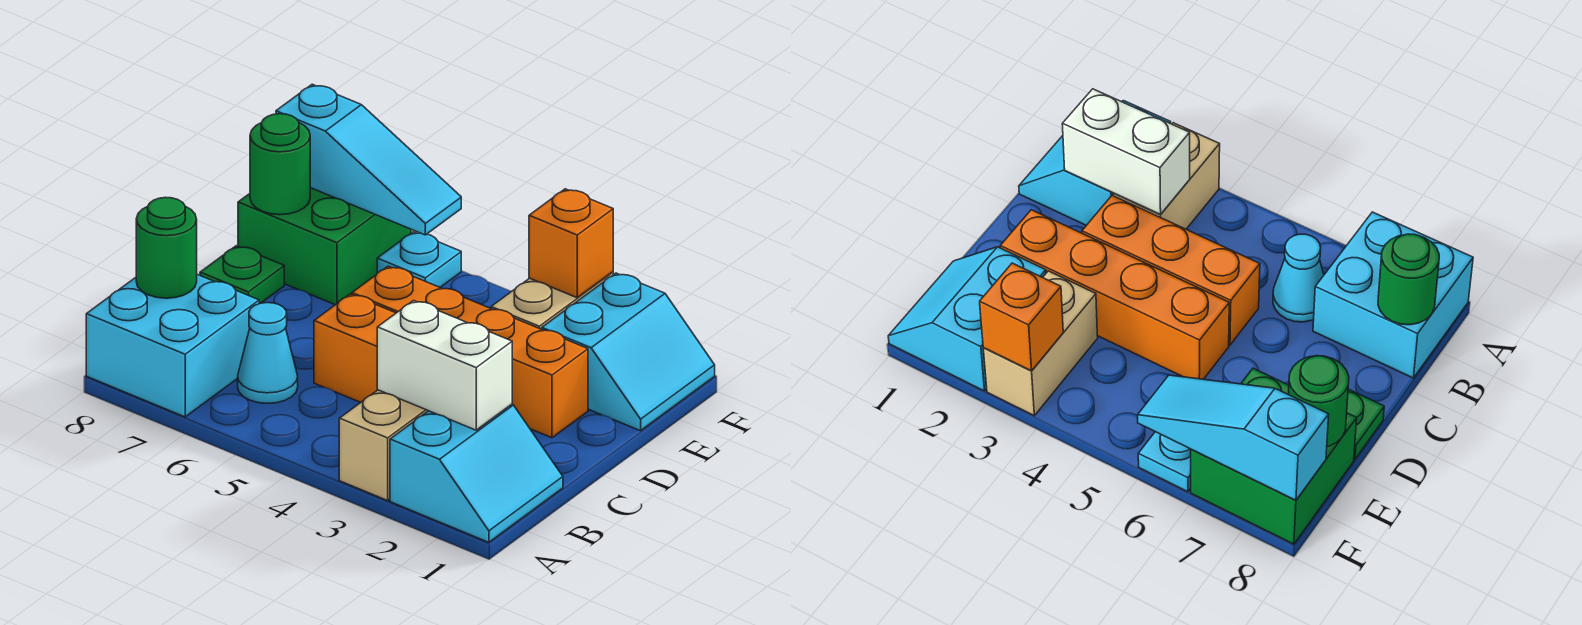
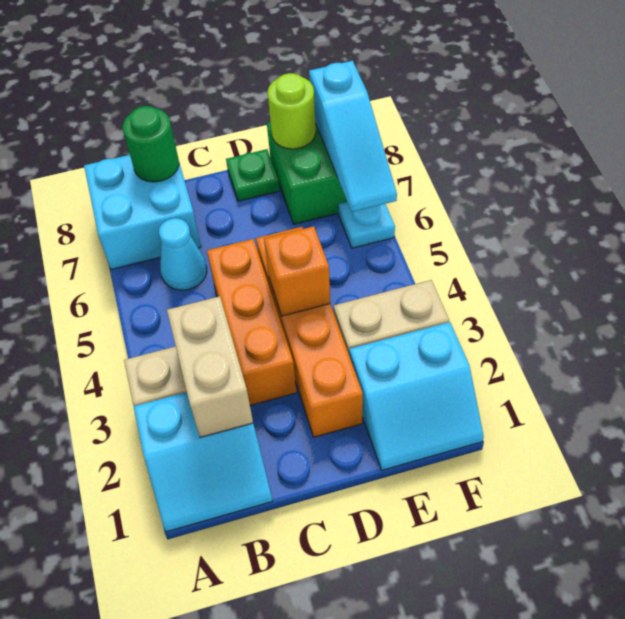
white brick B2:B3 level 2 -> tan brick B2:B3 level 2
green round brick E8 level 2 -> lime round brick E8 level 2
orange brick F3 level 2 -> orange brick D4 level 2

